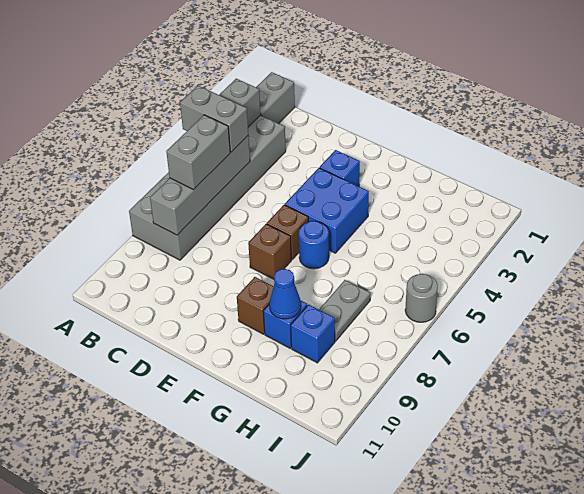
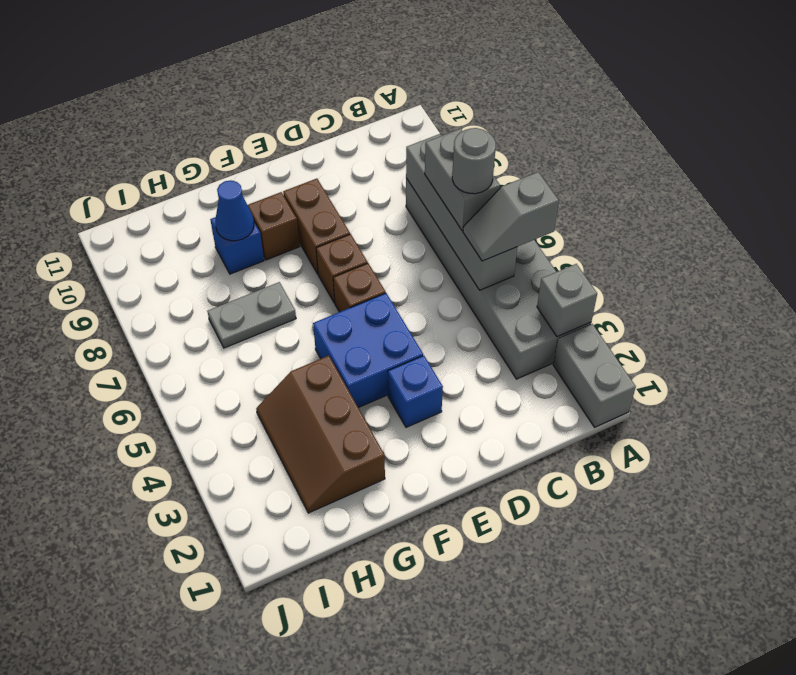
grey brick A5:B5 level 3 -> grey slope A5:B5 level 3 top A
none -> brown brick E8:E9 level 1
blue round brick F6 level 1 -> none
none -> brown slope G2:H4 level 1 top G
grey plate H7:H8 level 1 -> grey plate G7:H7 level 1
blue brick H9 level 1 -> none
grey round brick J6 level 1 -> grey round brick B6 level 4

